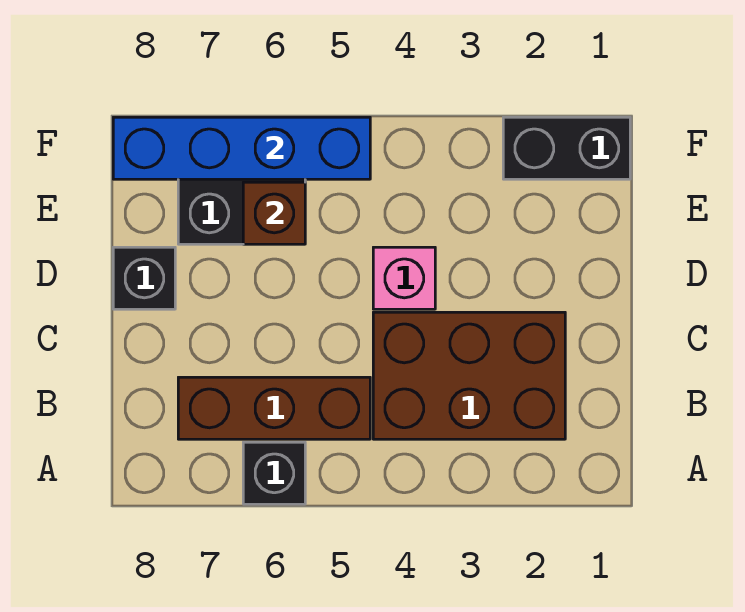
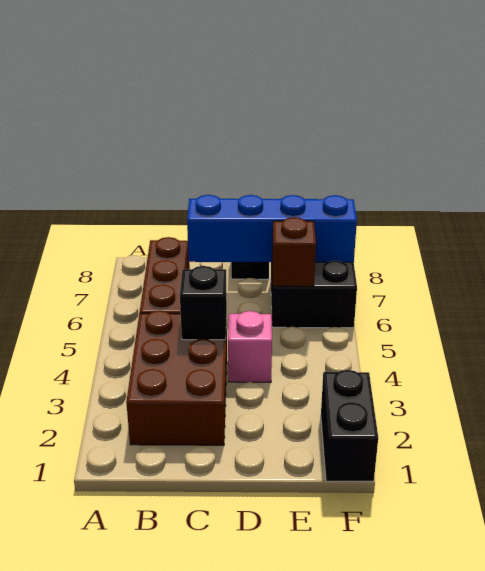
black brick A6 level 1 -> black brick C4 level 2
blue brick F5:F8 level 2 -> blue brick C7:F7 level 2

